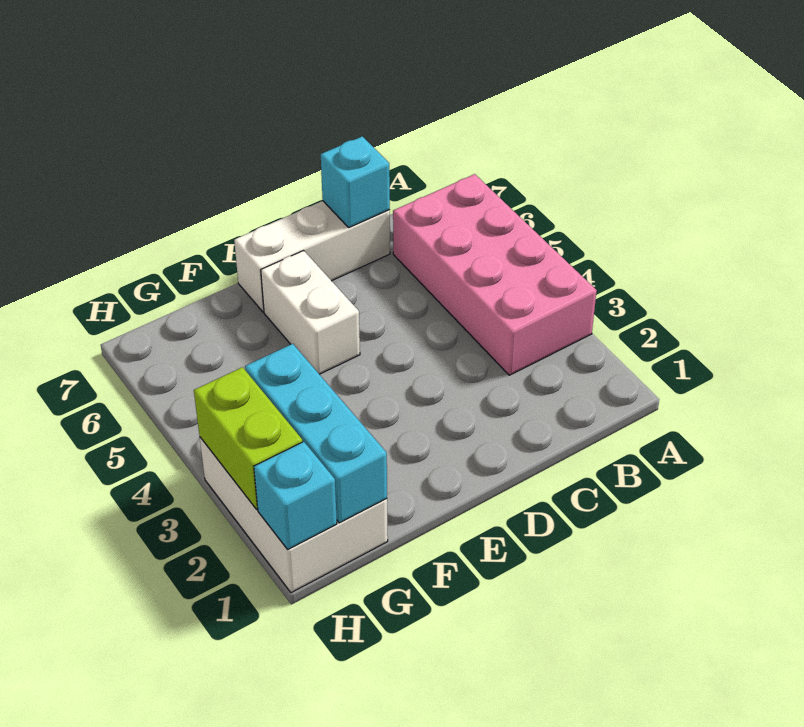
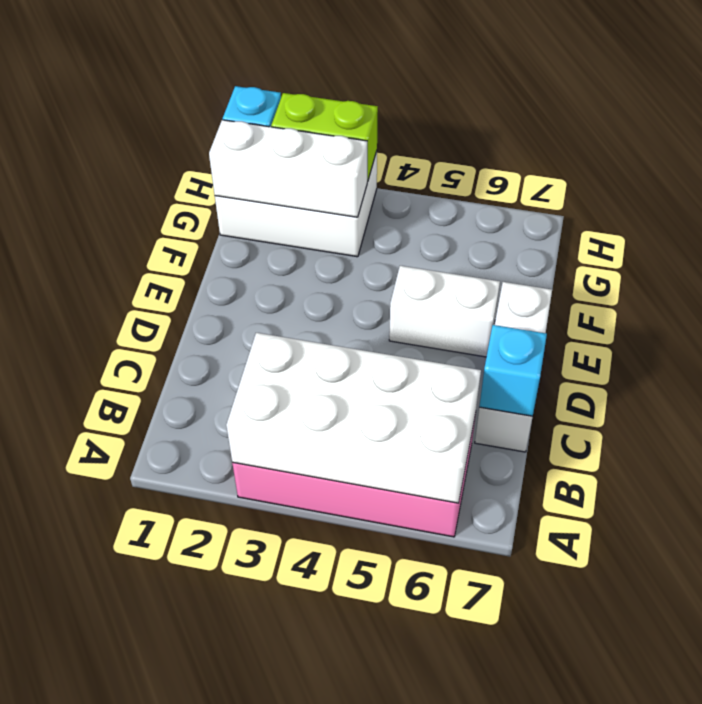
none -> white brick A3:B6 level 2
cyan brick G1:G3 level 2 -> white brick G1:G3 level 2

